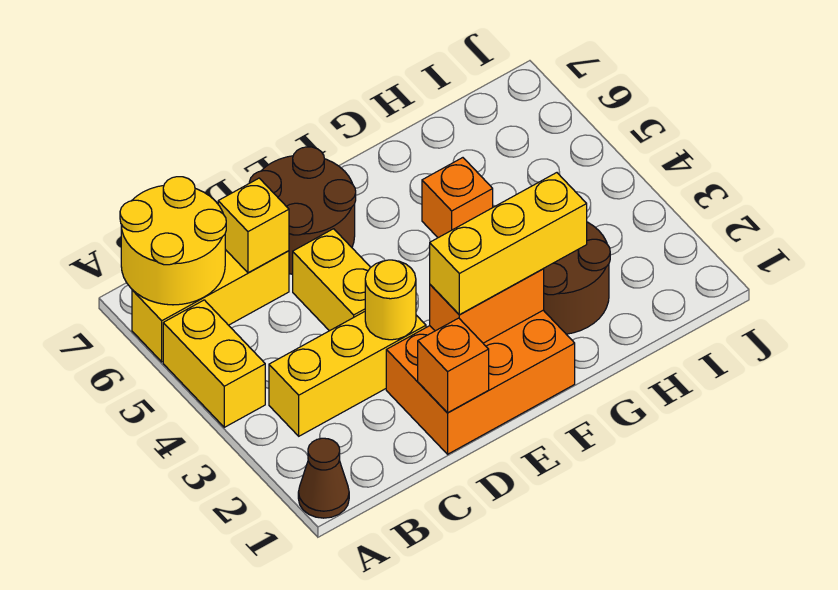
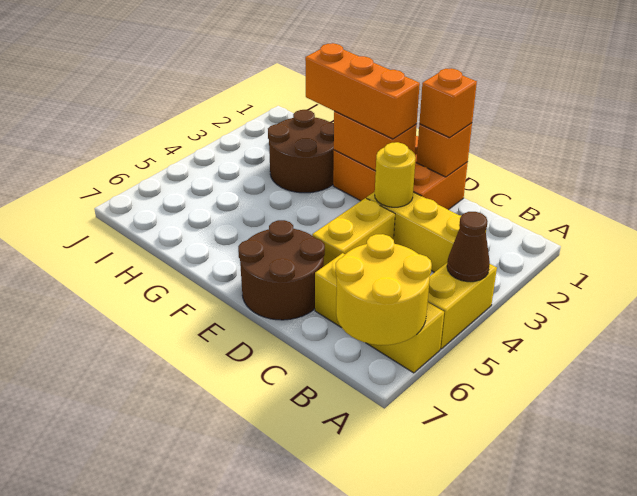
brown cone A1 level 1 -> brown cone A4 level 2
yellow brick C6 level 2 -> none
yellow brick E2:G2 level 3 -> orange brick E2:G2 level 3
orange brick G5 level 1 -> orange brick D1 level 3

